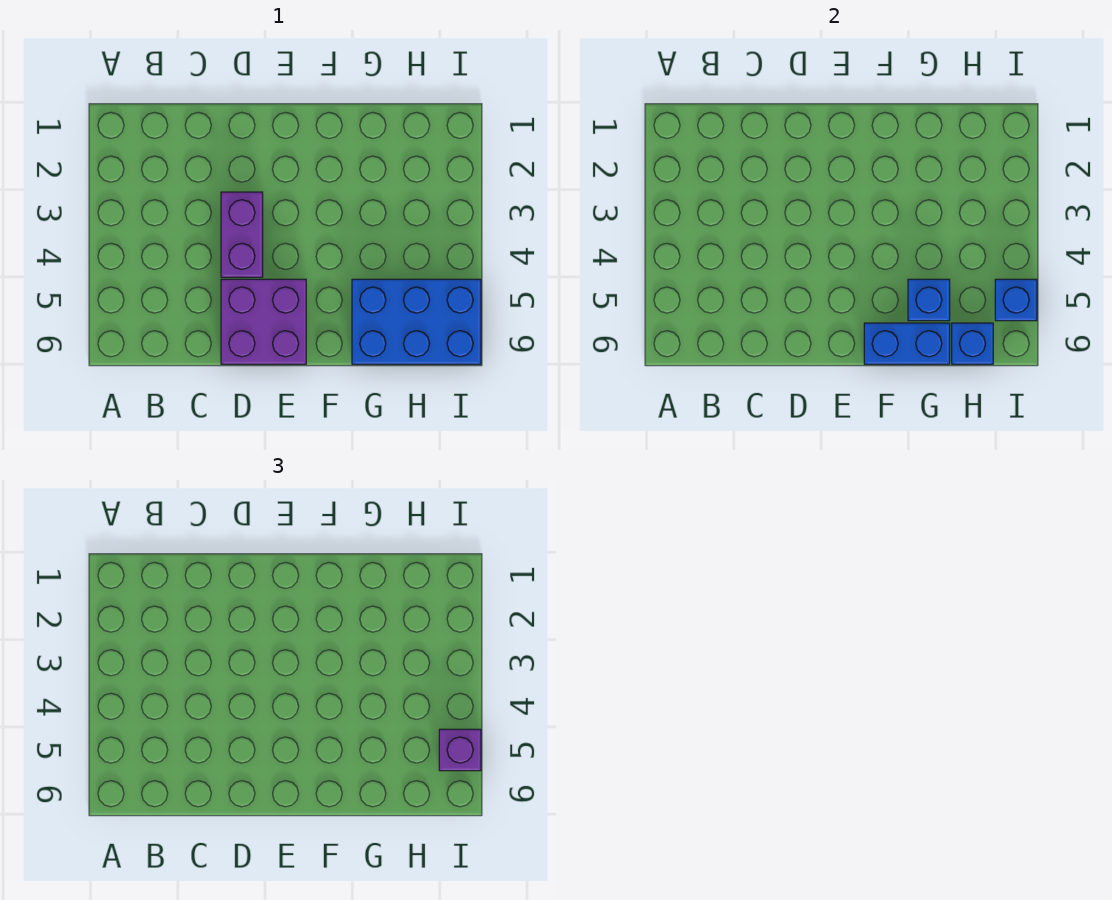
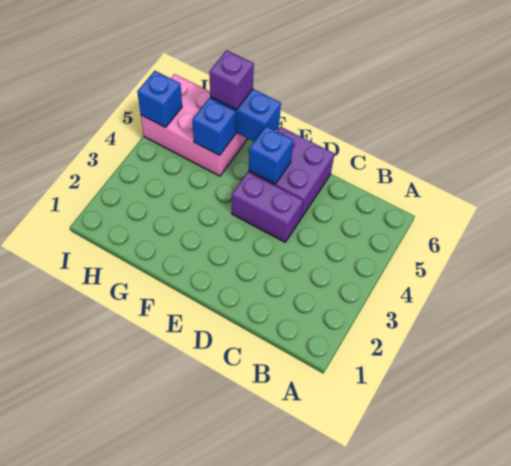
purple brick D3:D4 level 1 -> purple brick D4:E4 level 1
blue brick G5:I6 level 1 -> pink brick G5:I6 level 1
blue brick H6 level 2 -> blue brick E5 level 2
purple brick I5 level 3 -> purple brick G6 level 3

